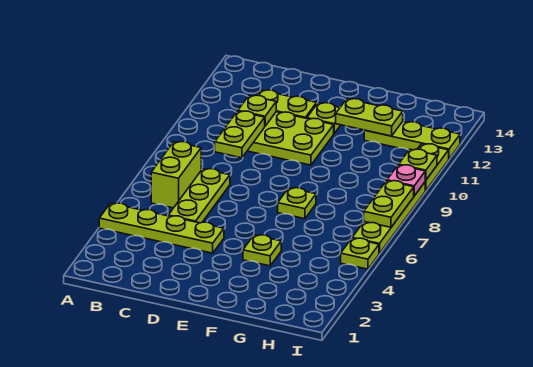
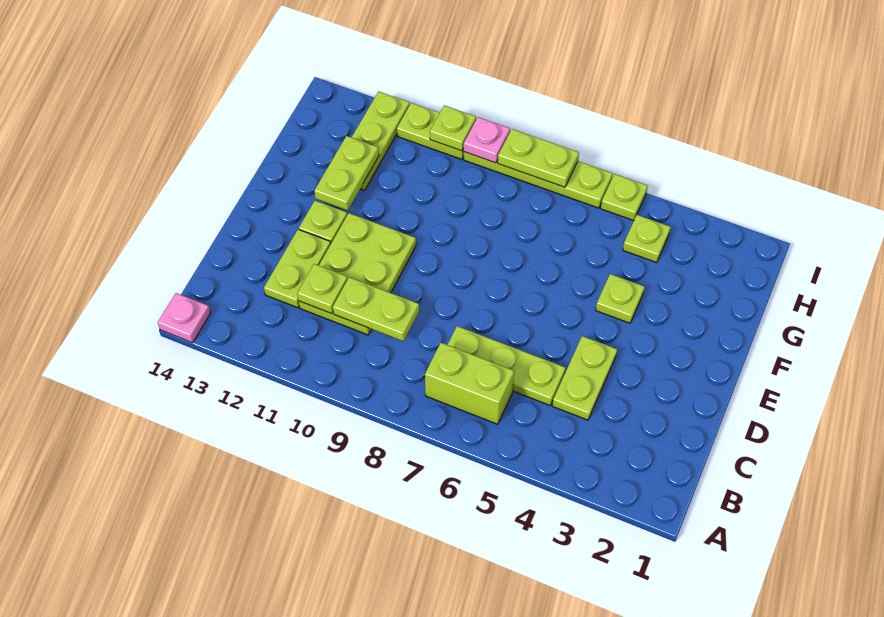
lime plate A4:D4 level 1 -> lime plate C4:D4 level 1
none -> pink plate A14 level 1
lime plate F7 level 1 -> lime plate H4 level 1

